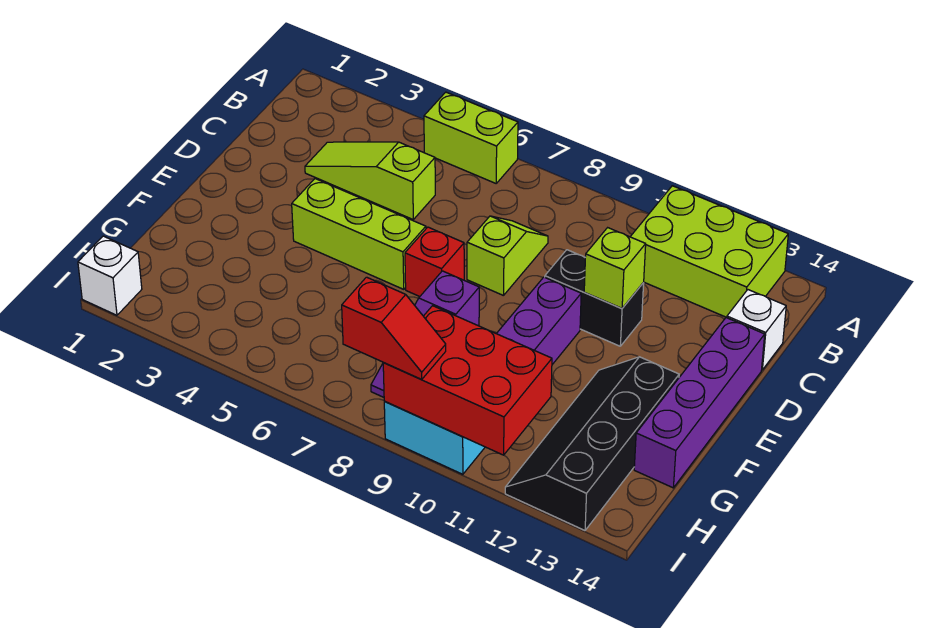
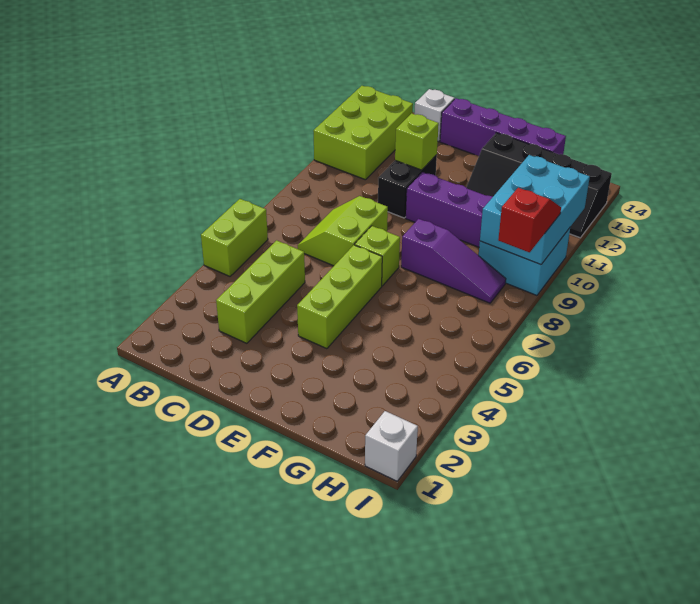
lime slope C3:C5 level 1 top 5 -> lime brick C3:C5 level 1
lime slope C8:D8 level 1 top D -> lime slope C7:D8 level 1 top D
red brick E7 level 1 -> lime brick E7 level 1
red brick H9:I11 level 2 -> cyan brick H9:I11 level 2

